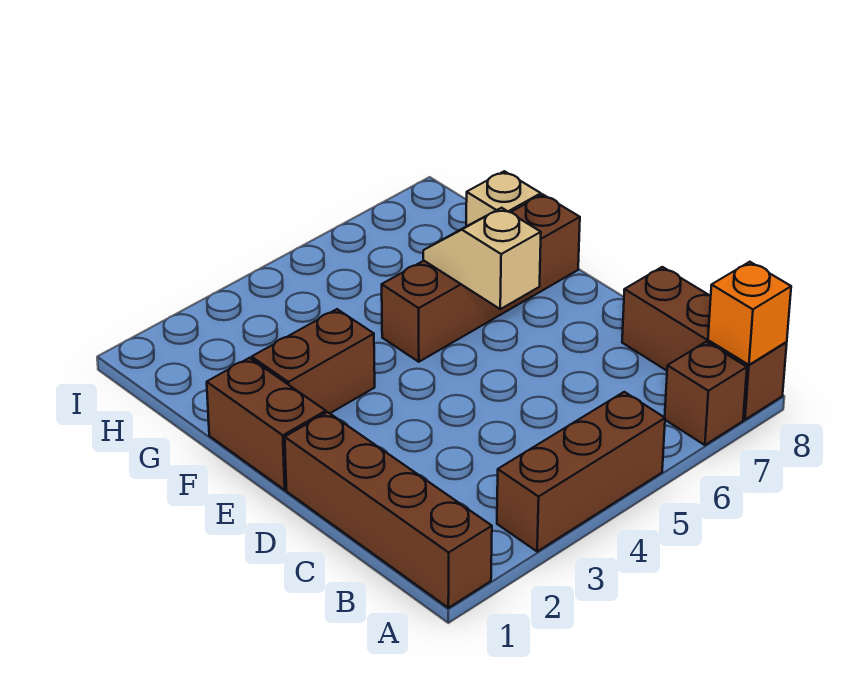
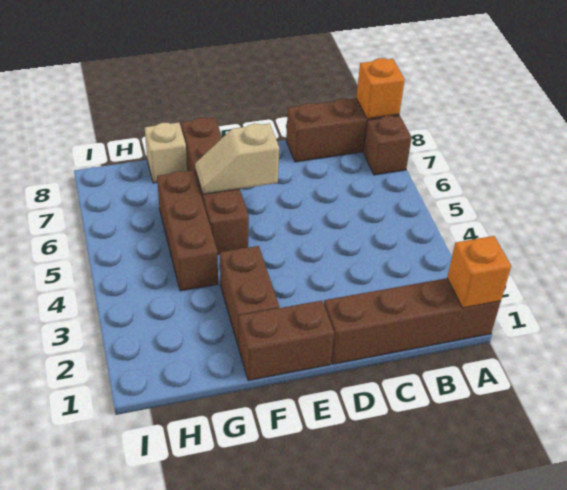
none -> orange brick A1 level 2
brown brick A3:A5 level 1 -> brown brick G4:G6 level 1

